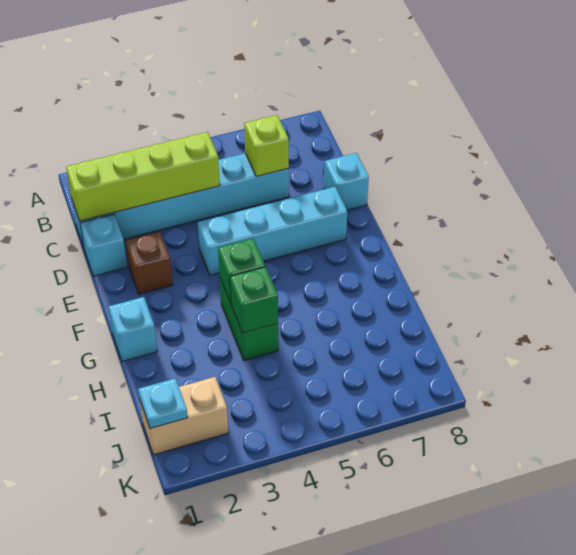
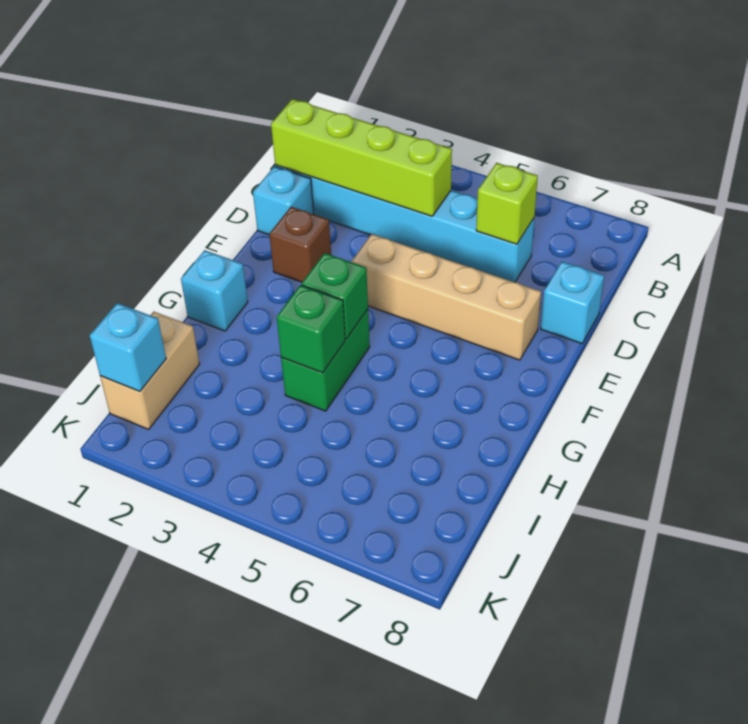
cyan brick E4:E7 level 1 -> tan brick E4:E7 level 1
tan brick J1:J2 level 1 -> tan brick I1:J1 level 1
cyan plate J1 level 2 -> cyan brick J1 level 2

